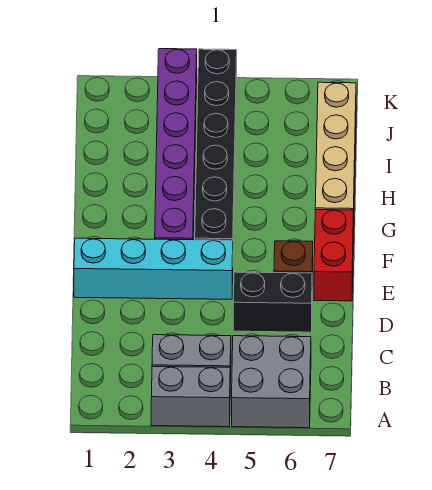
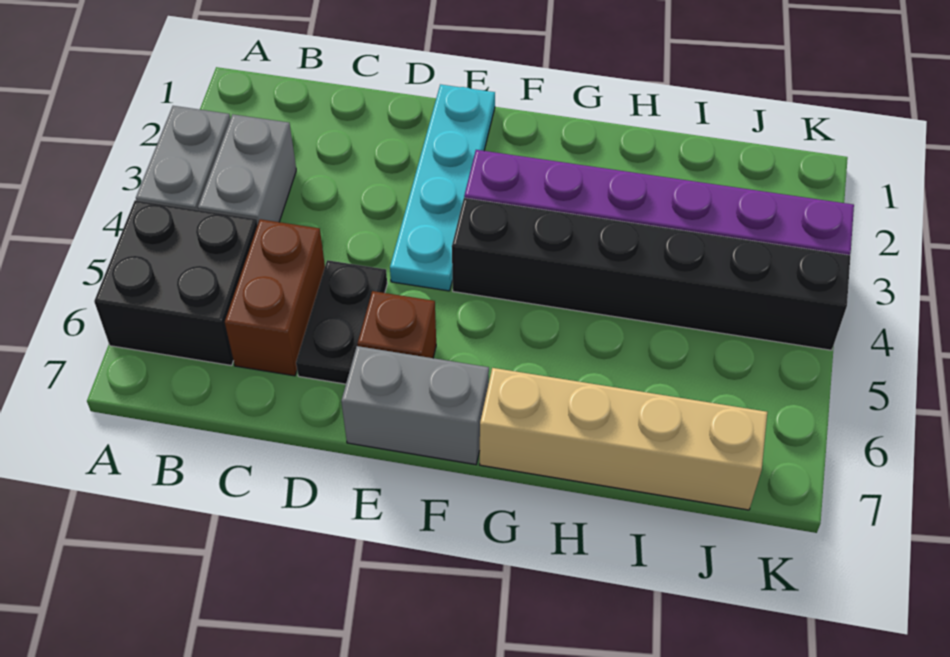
grey brick A5:B6 level 1 -> black brick A5:B6 level 1
none -> brown brick C5:C6 level 1
black brick D5:D6 level 1 -> black plate D5:D6 level 1
cyan brick E1:E4 level 1 -> cyan plate E1:E4 level 1
red brick E7:F7 level 1 -> grey brick E7:F7 level 1

